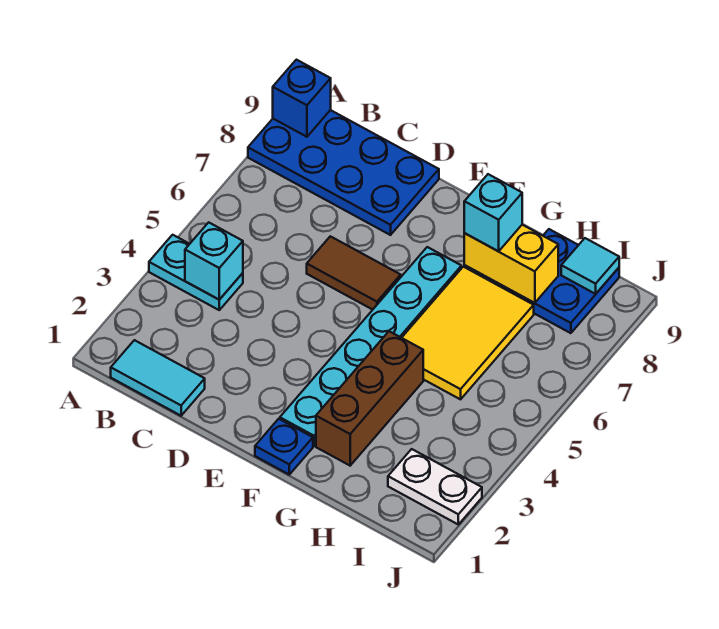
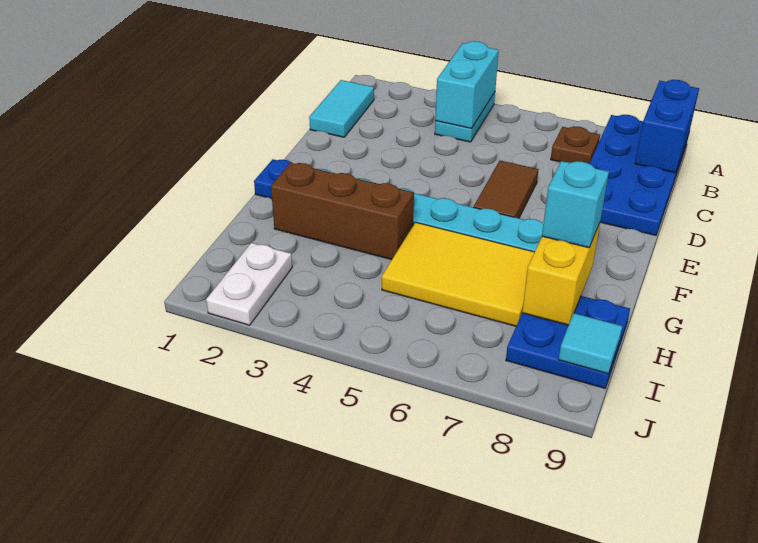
blue brick A9 level 2 -> blue brick A9:B9 level 2
cyan brick B4 level 2 -> cyan brick A4:B4 level 2
none -> brown plate B7 level 1

